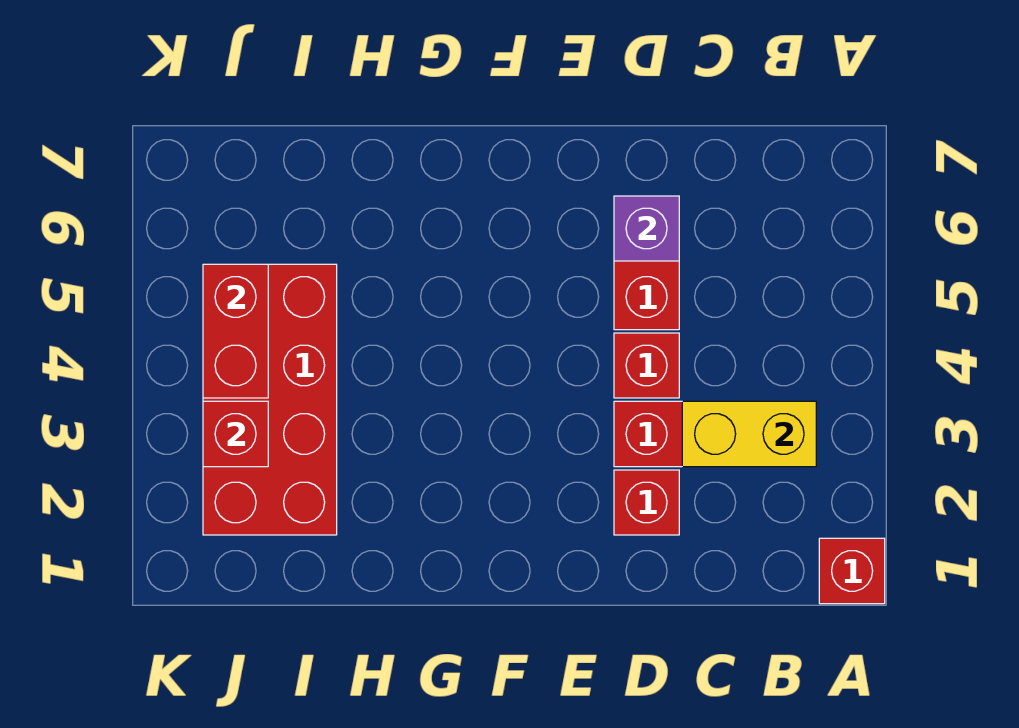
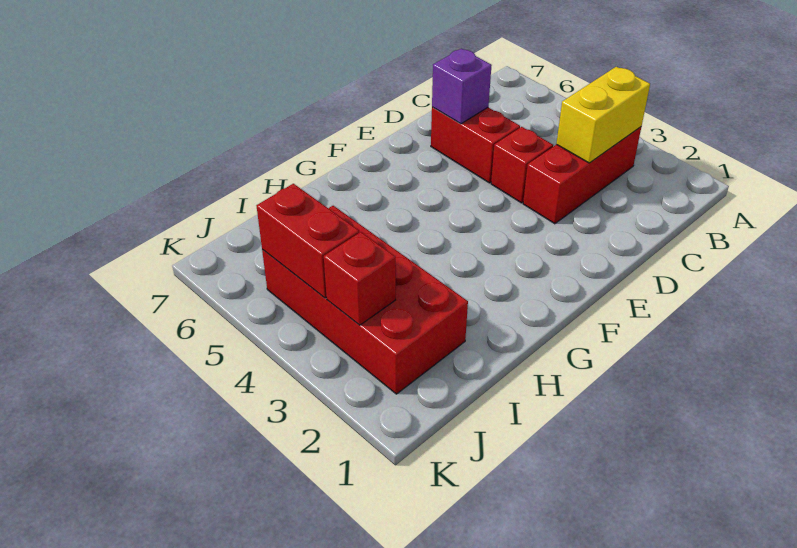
red brick A1 level 1 -> none
red brick D2 level 1 -> none

